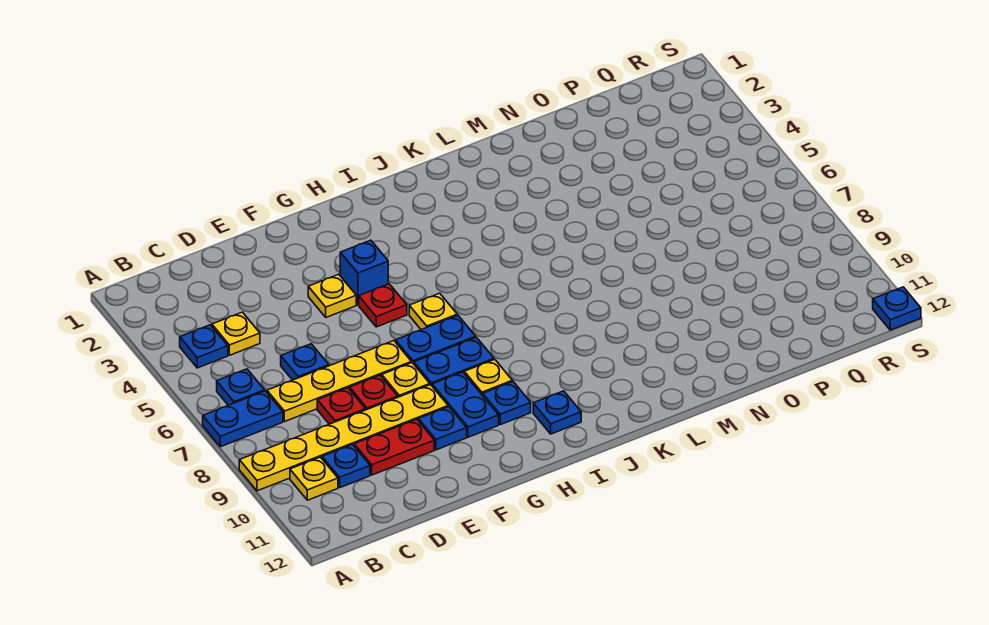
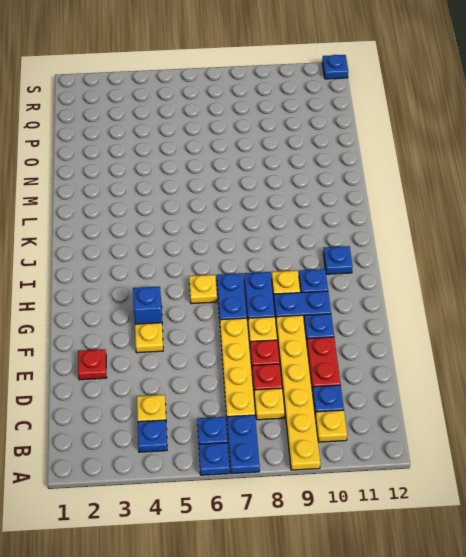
none -> yellow plate C8 level 1
blue plate D6 level 1 -> blue plate A6 level 1
red plate G5 level 1 -> red plate E2 level 1

